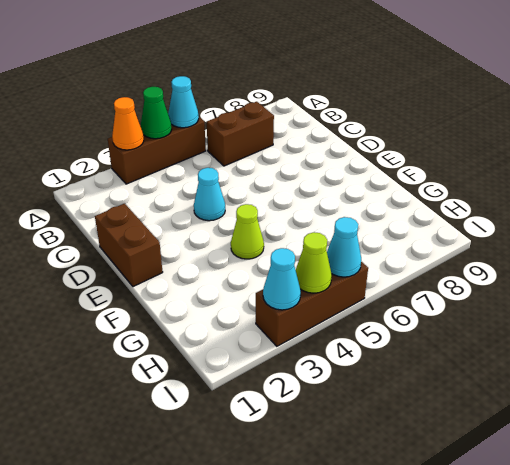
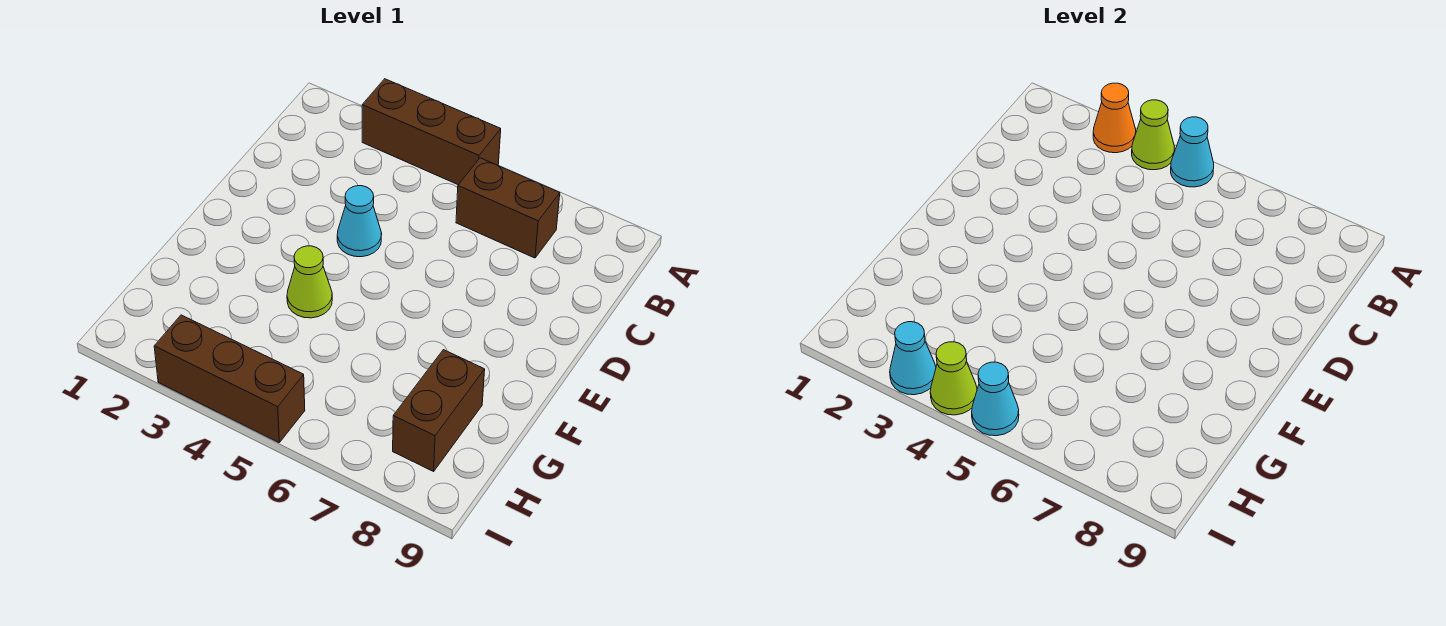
green cone A4 level 2 -> lime cone A4 level 2
brown brick D1:E1 level 1 -> brown brick G8:H8 level 1

